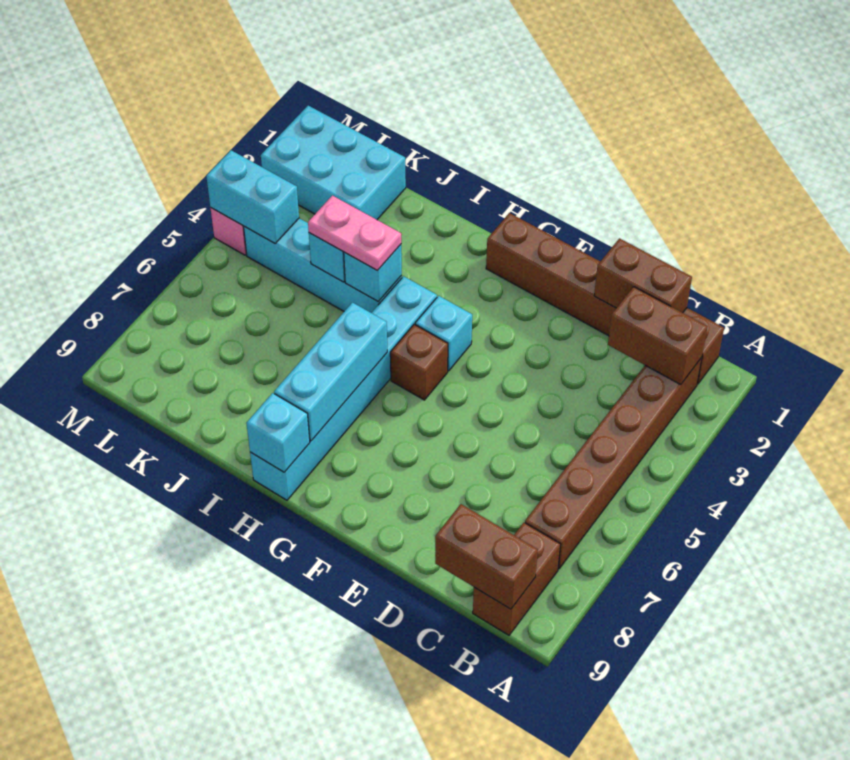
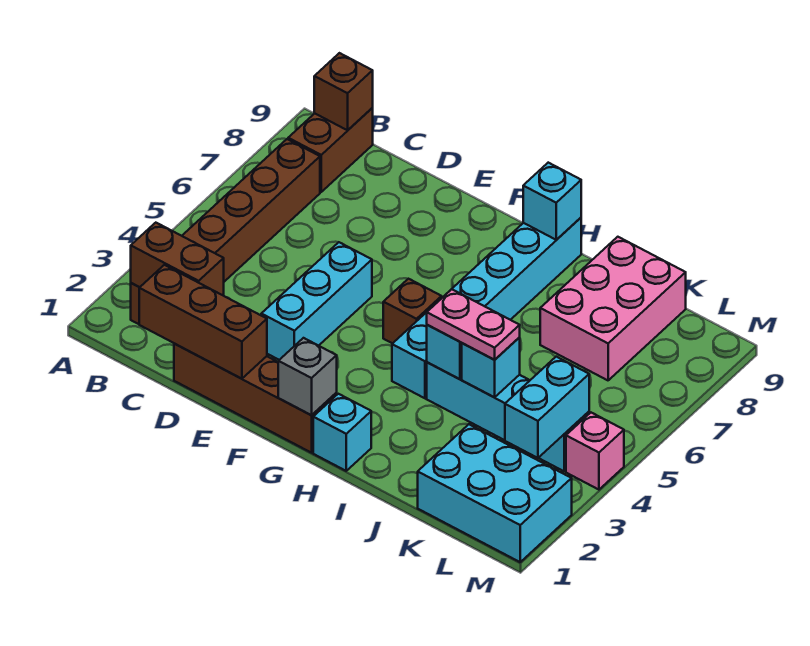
brown brick B1:G1 level 1 -> brown brick D1:G1 level 1
brown brick B9:C9 level 2 -> brown brick B9 level 2
brown brick C1:D1 level 2 -> brown brick C1:E1 level 2
none -> grey brick G1 level 2
cyan brick G4 level 1 -> cyan brick H1 level 1
cyan brick H6:H8 level 2 -> cyan brick E3:E5 level 1
none -> pink brick J7:K9 level 1
cyan brick L4:M4 level 2 -> cyan brick L3:L4 level 2

